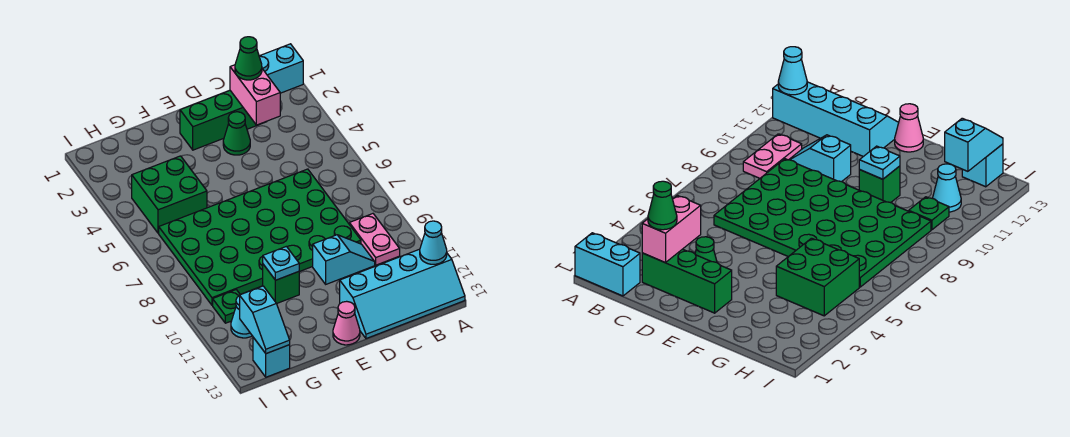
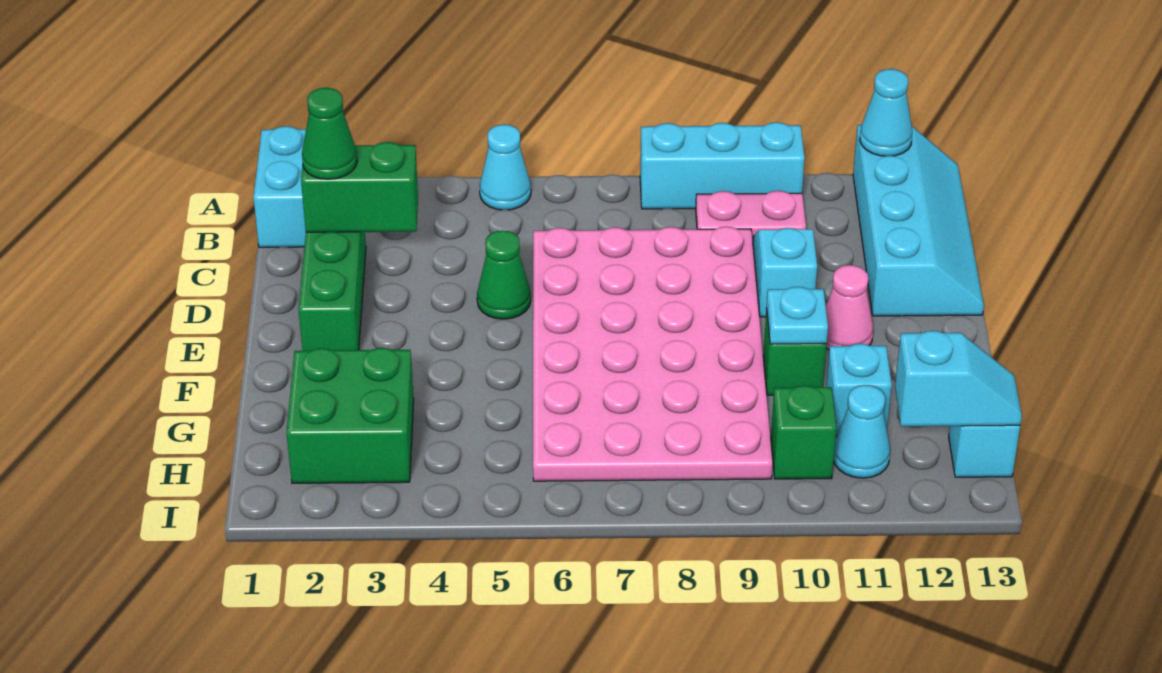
none -> cyan cone A5 level 1
none -> cyan brick A8:A10 level 1
pink brick C2:C3 level 2 -> green brick C2:C3 level 2
green plate C6:H9 level 1 -> pink plate C6:H9 level 1
green cone D3 level 1 -> green cone D5 level 1
pink cone E13 level 1 -> pink cone E11 level 1
green brick G4:H5 level 1 -> green brick G2:H3 level 1
none -> cyan brick G11 level 1
green plate H10 level 1 -> green brick H10 level 1

